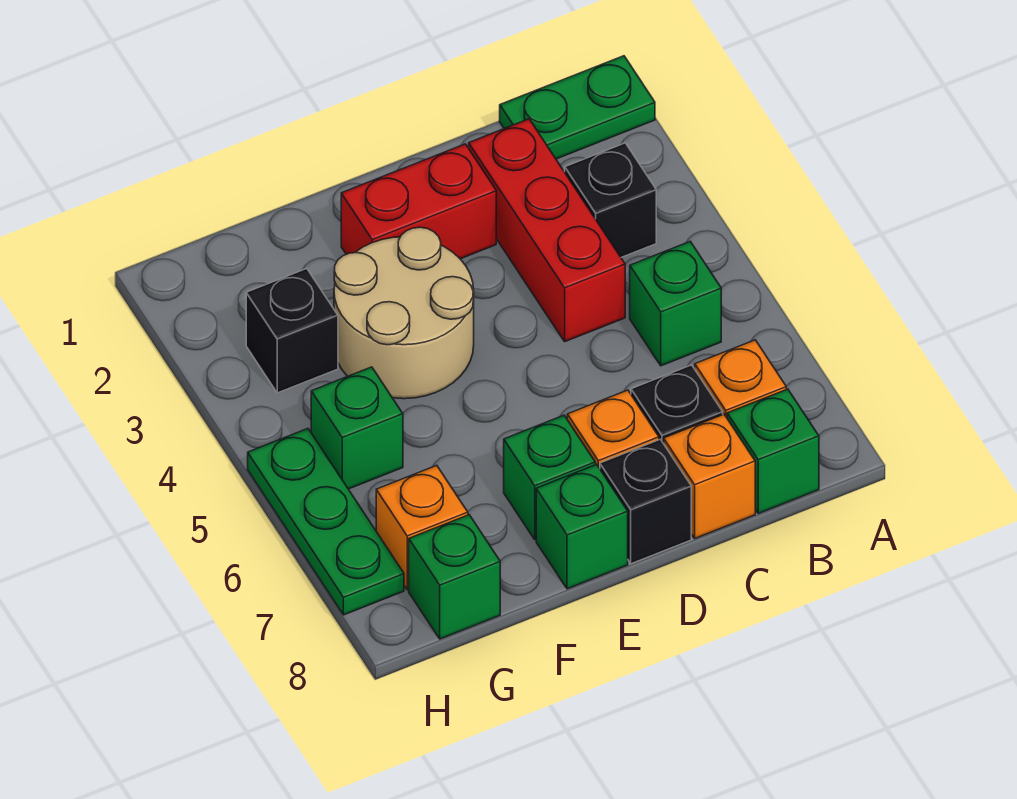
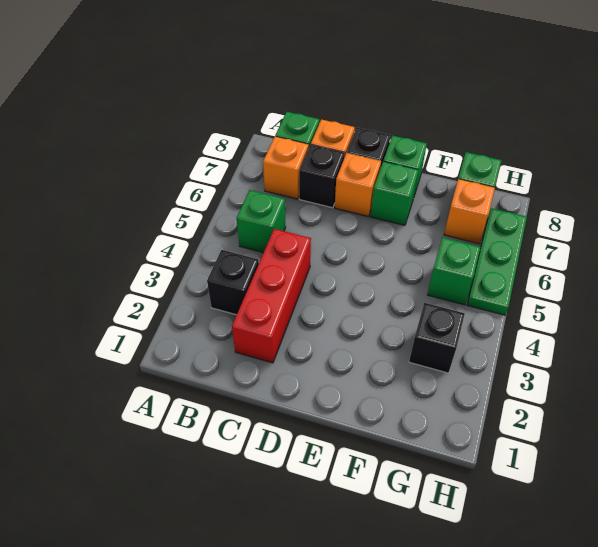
green plate A1:B1 level 1 -> none
red brick D2:E2 level 1 -> none
tan round brick E3:F4 level 1 -> none

